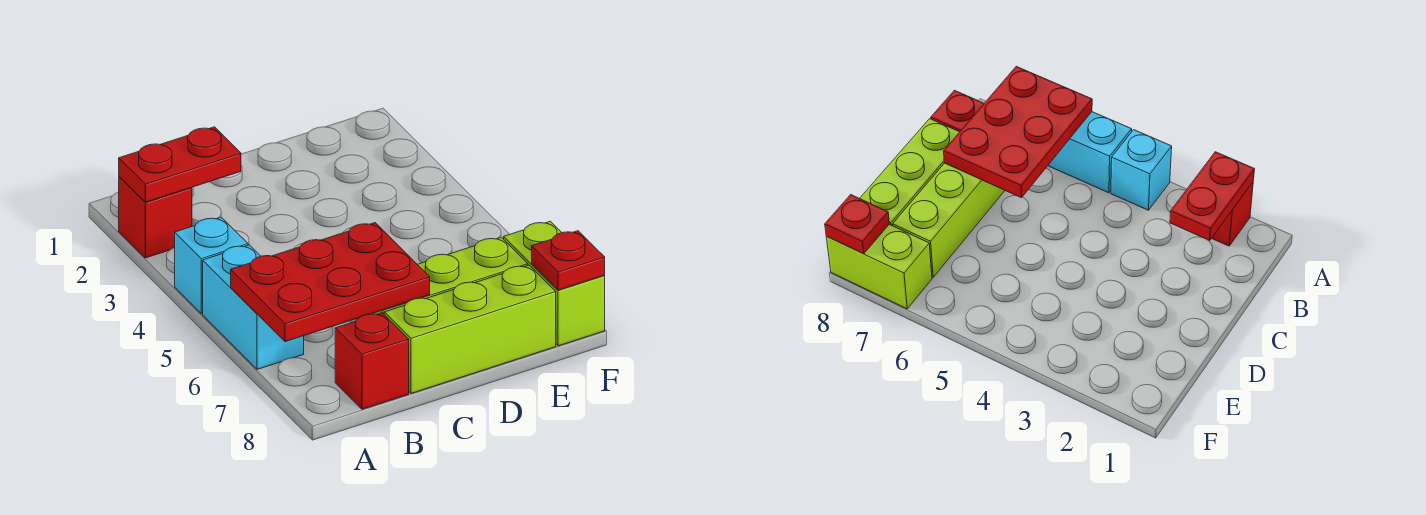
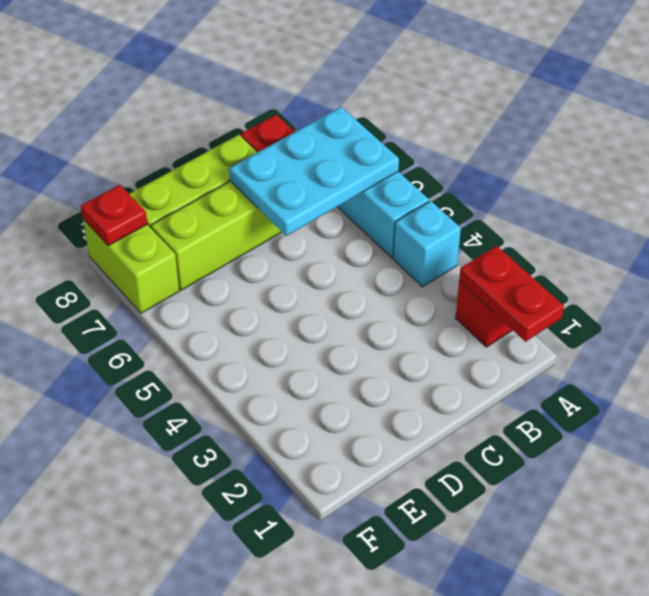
red plate A2:B2 level 2 -> red plate A1:A2 level 2
red plate A6:C7 level 2 -> cyan plate A6:C7 level 2

